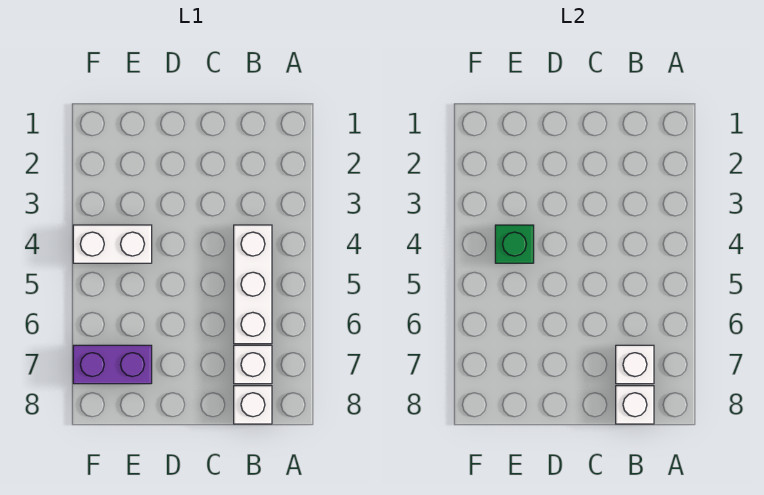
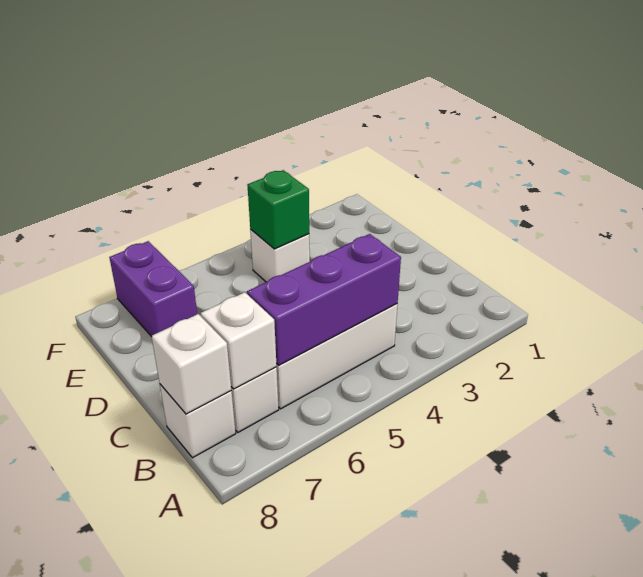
none -> purple brick B4:B6 level 2
white brick E4:F4 level 1 -> white brick E4 level 1

